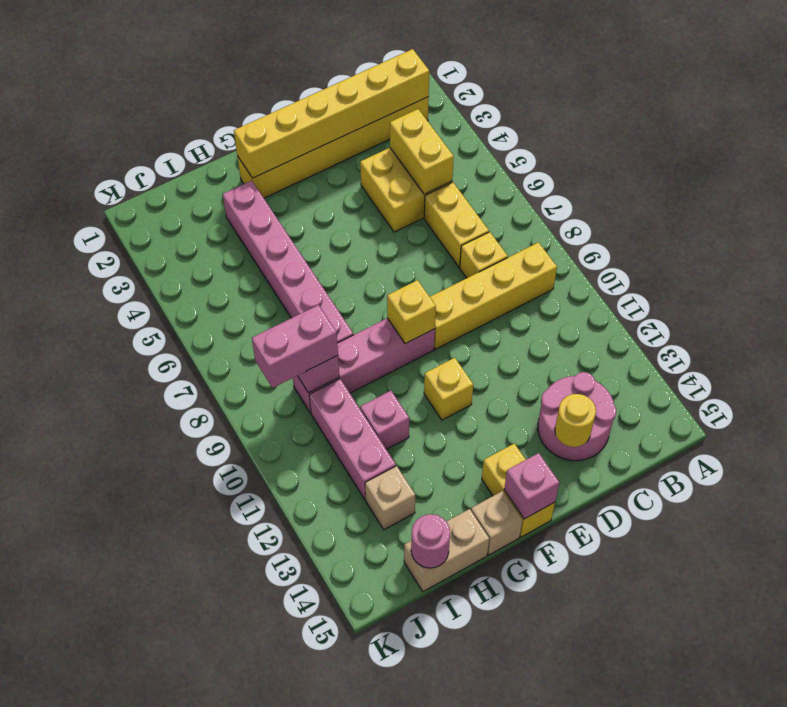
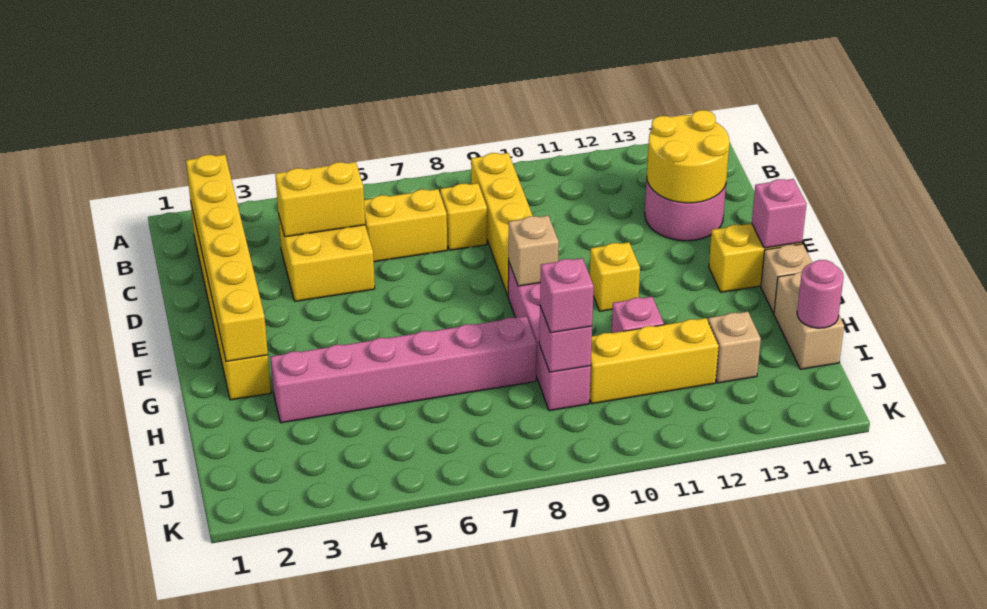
yellow round brick D14 level 2 -> yellow round brick C13:D14 level 2
yellow brick F9 level 2 -> tan brick F9 level 2
pink brick I9:J9 level 3 -> pink brick I9 level 3
pink brick I10:I12 level 1 -> yellow brick I10:I12 level 1

